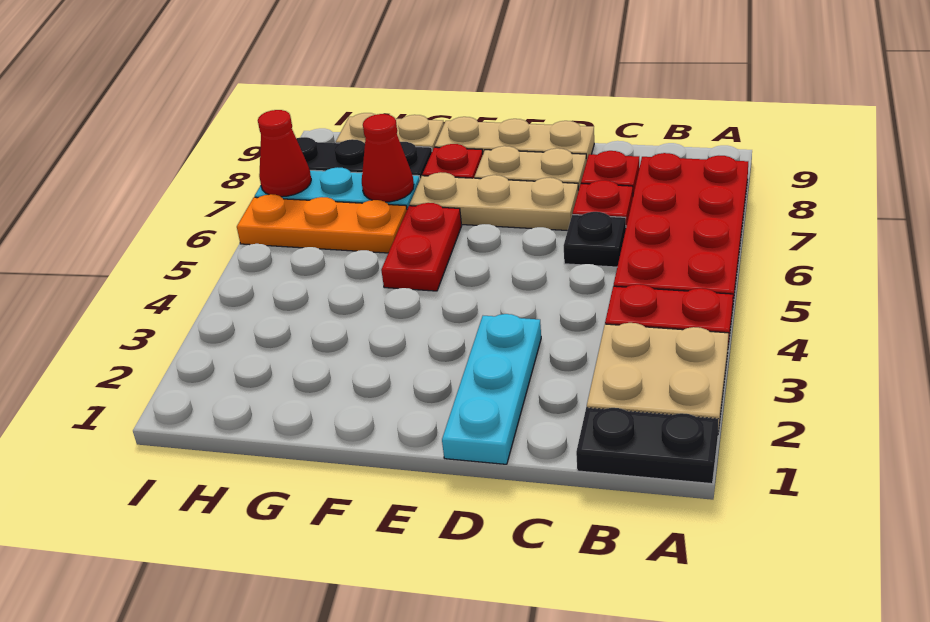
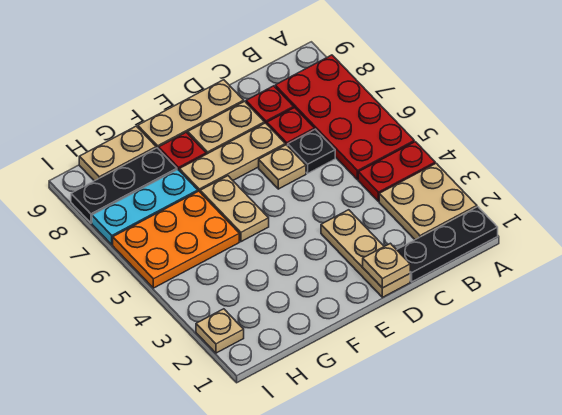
black plate A1:B1 level 1 -> black plate A1:C1 level 1
cyan plate D1:D3 level 1 -> tan plate D1:D3 level 1
none -> tan plate D1 level 2
none -> tan plate D6 level 1
red plate F5:F6 level 1 -> tan plate F5:F6 level 1
orange plate G6:I6 level 1 -> orange plate G5:I6 level 1
red cone G7 level 2 -> none
none -> tan plate I2 level 1
red cone I7 level 2 -> none

